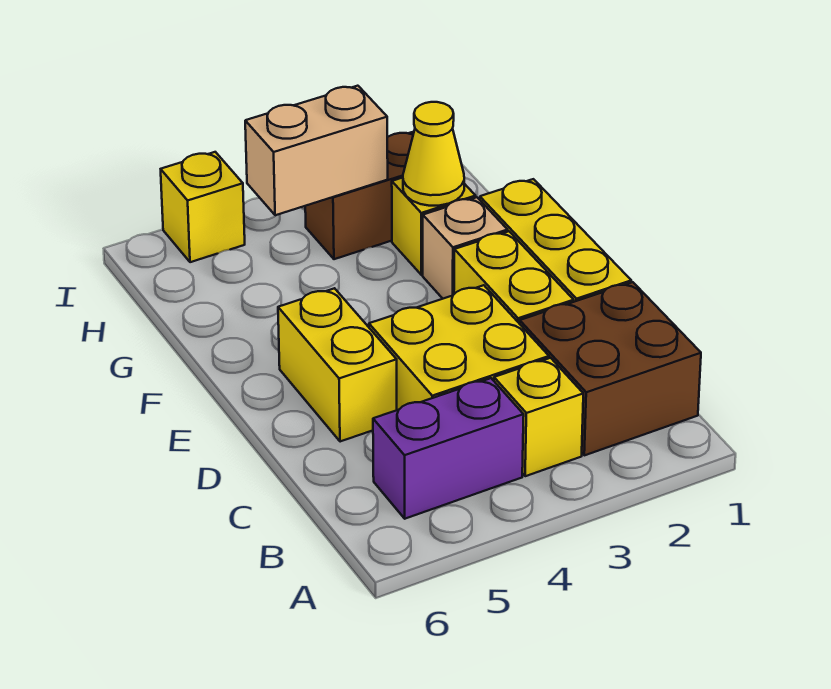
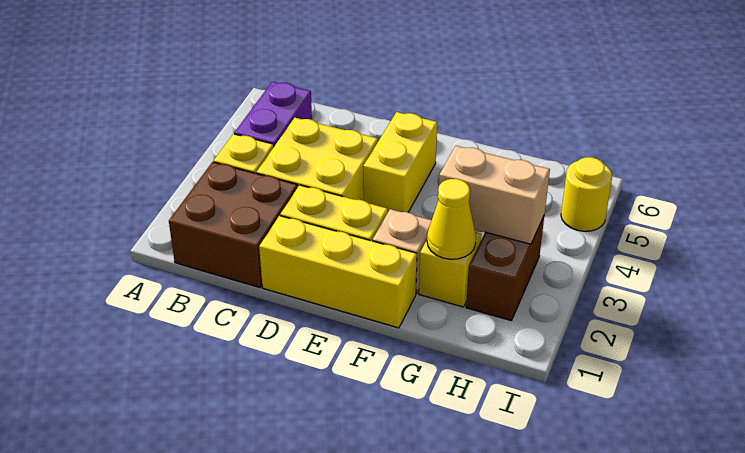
yellow brick D5:E5 level 1 -> yellow brick E4:E5 level 1
tan brick H3:H4 level 2 -> tan brick G3:H3 level 2
yellow brick I5 level 1 -> yellow round brick I5 level 1

